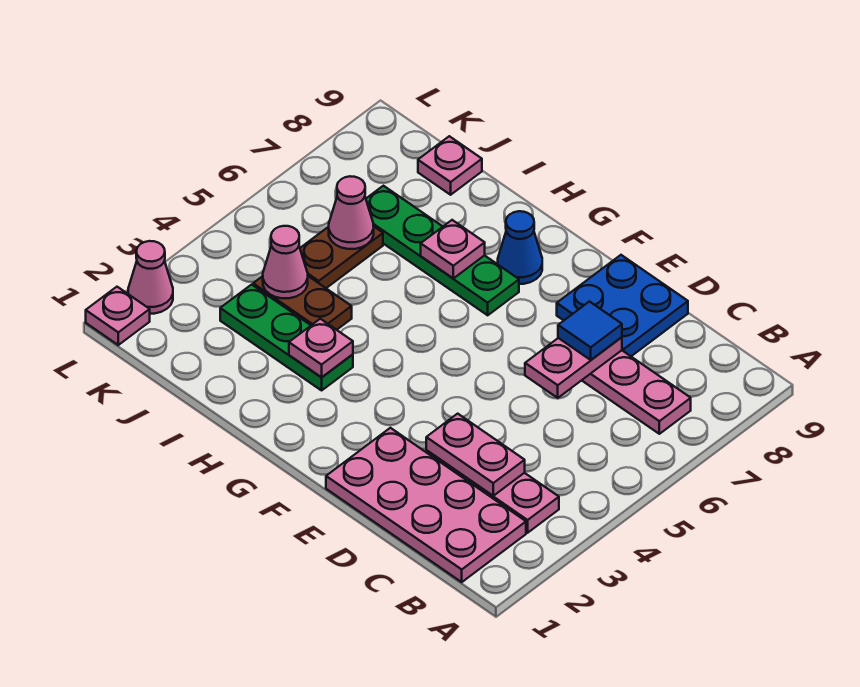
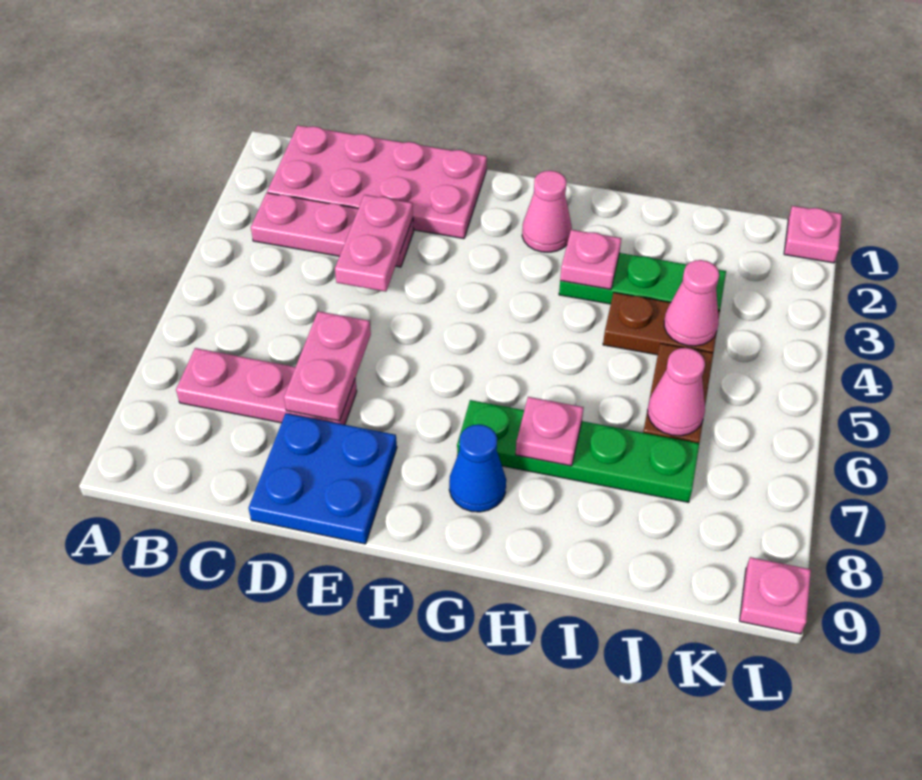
pink plate C3:D3 level 2 -> pink plate D3:D4 level 2
blue tile D7 level 3 -> none
pink plate J9 level 1 -> pink plate L9 level 1
pink cone L2 level 1 -> pink cone G2 level 1

